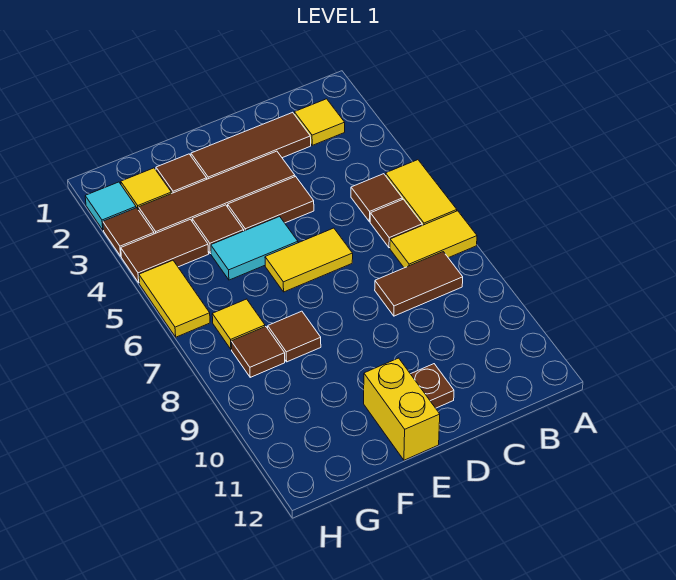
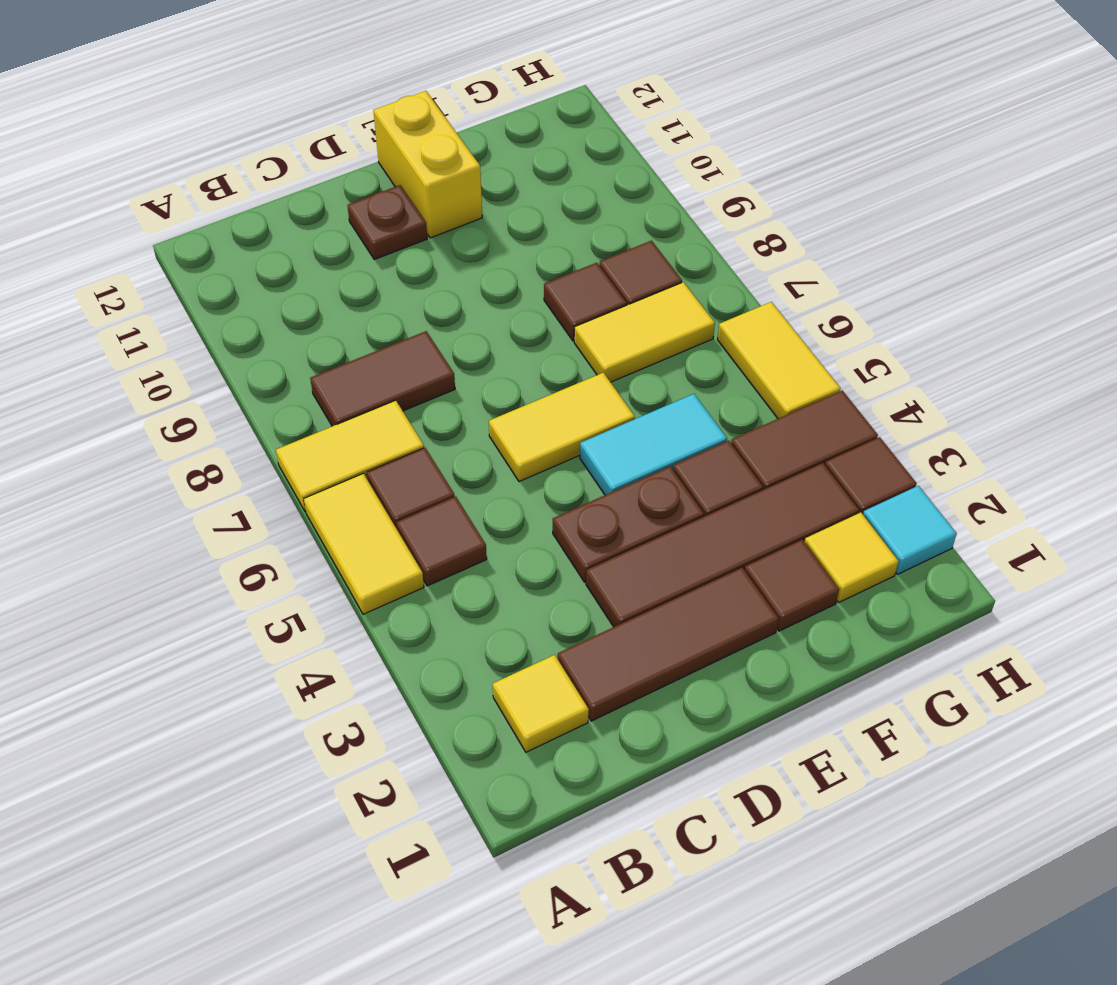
brown tile D4:E4 level 1 -> brown plate D4:E4 level 1
yellow tile G7 level 1 -> yellow tile F7:G7 level 1

